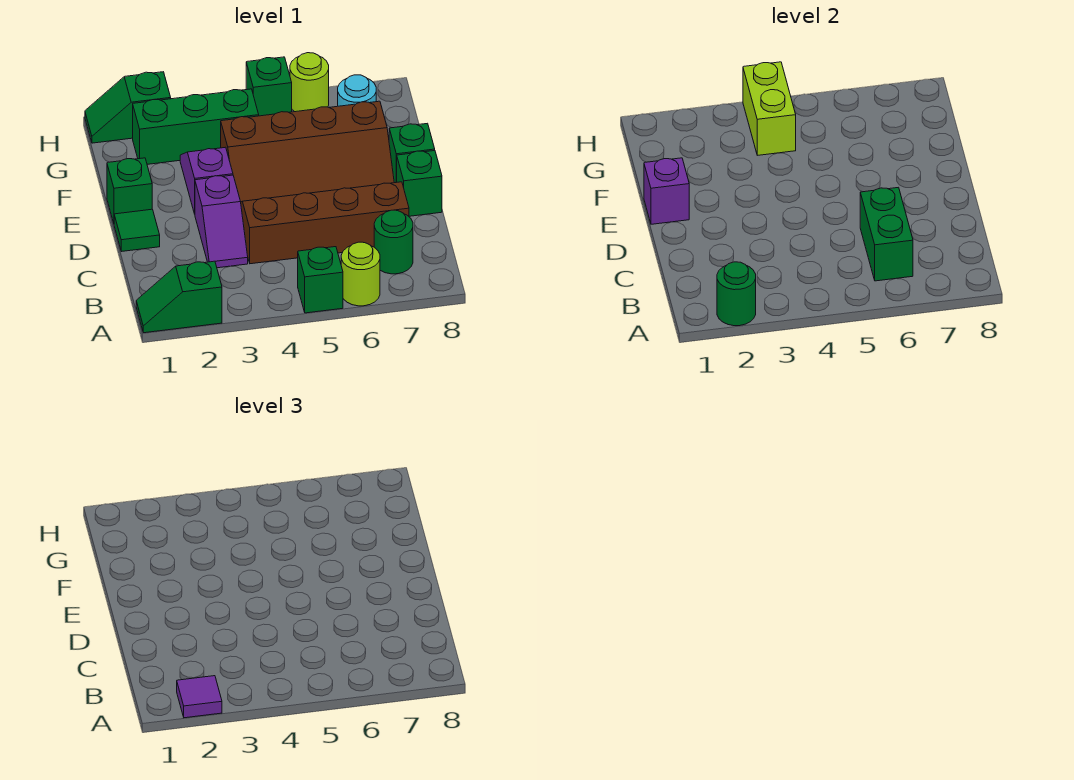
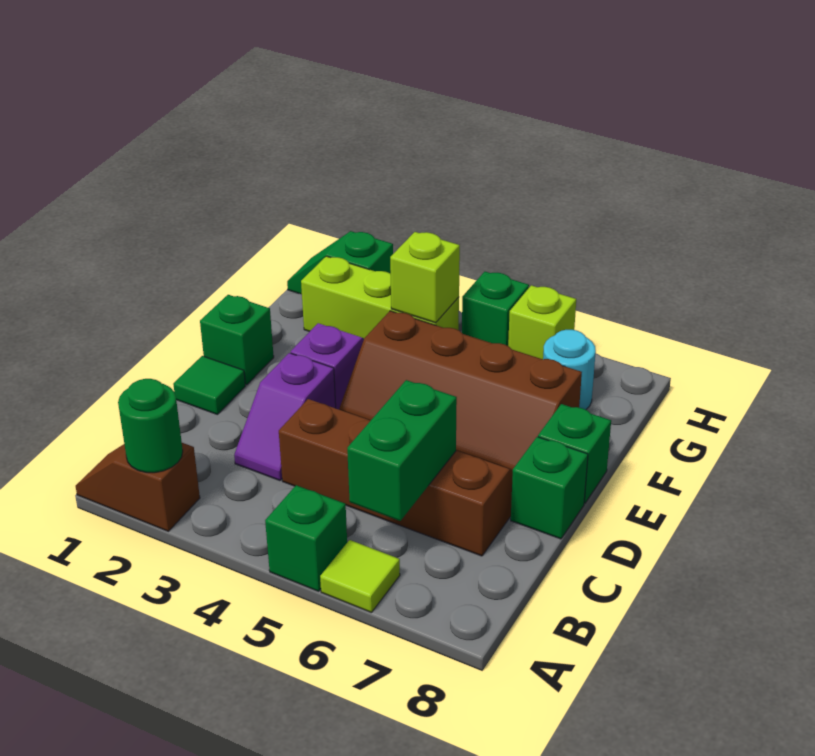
green slope A1:A2 level 1 top 2 -> brown slope A1:A2 level 1 top 2
purple tile A2 level 3 -> none
lime round brick A6 level 1 -> lime tile A6 level 1
green round brick B7 level 1 -> none
purple brick E1 level 2 -> none
green brick G2:G4 level 1 -> lime brick G2:G4 level 1
lime brick G4:H4 level 2 -> lime brick G4 level 2
lime round brick H6 level 1 -> lime brick H6 level 1

